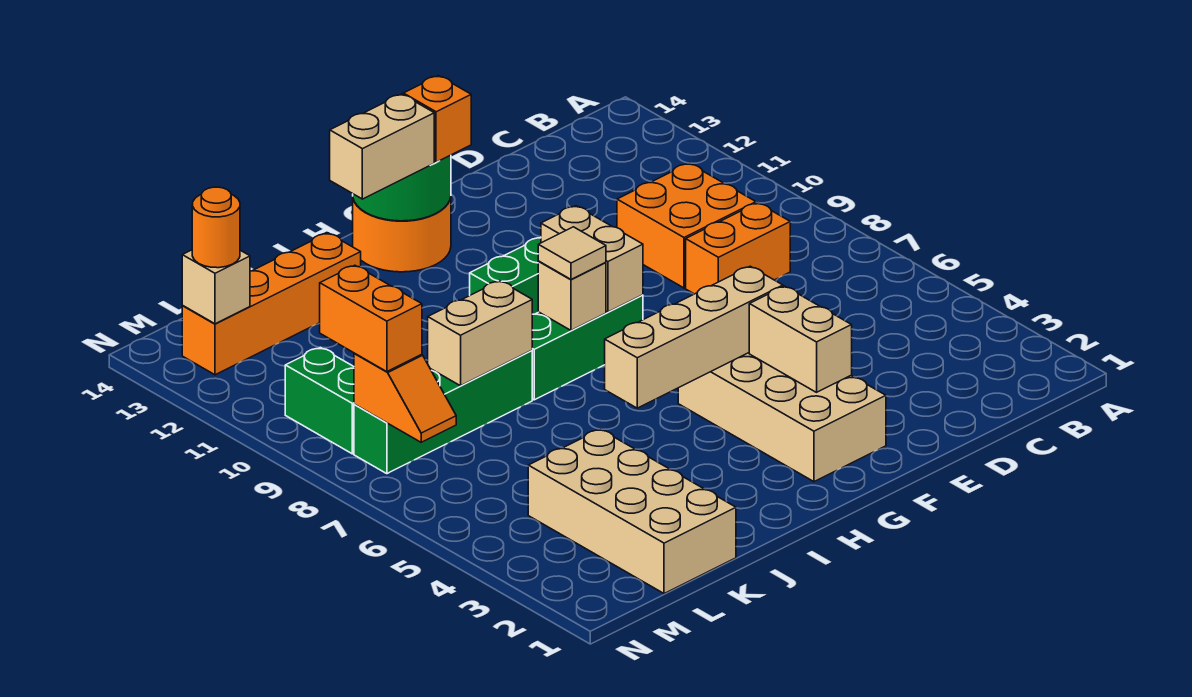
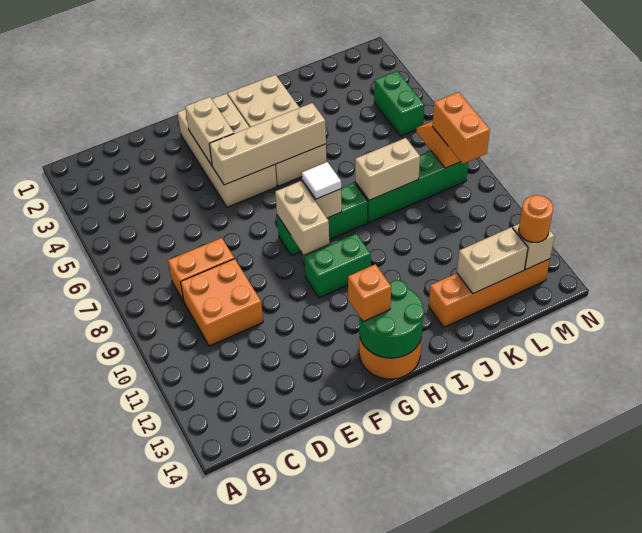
tan tile H8 level 3 -> white tile H8 level 3
tan brick H13:I13 level 3 -> tan brick K13:L13 level 2
tan brick K1:L4 level 1 -> tan brick H2:I5 level 1
green brick M9:M10 level 1 -> green brick M4:M5 level 1

